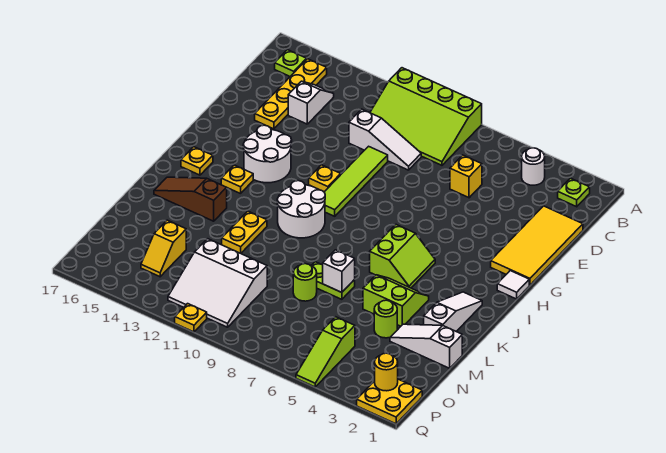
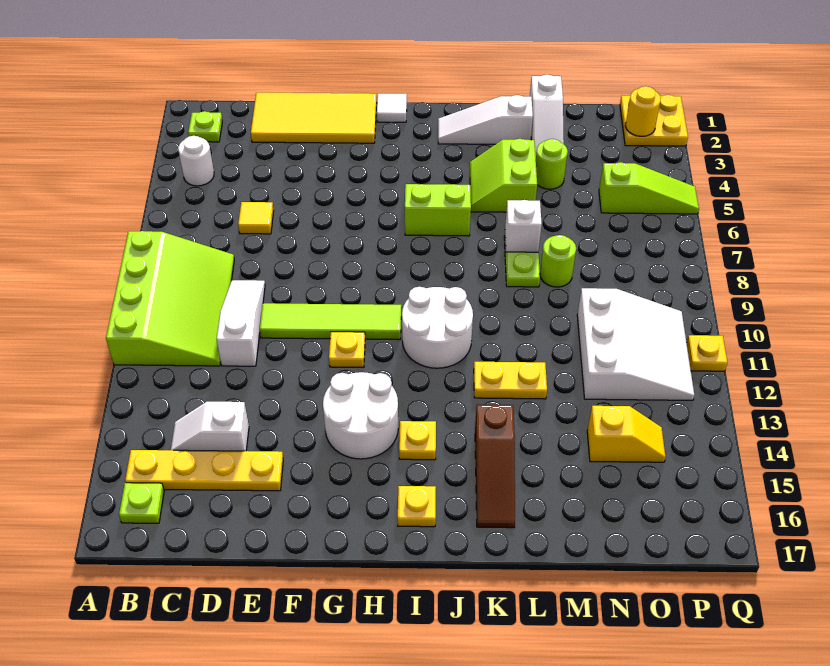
yellow brick D6 level 1 -> yellow tile D6 level 1

